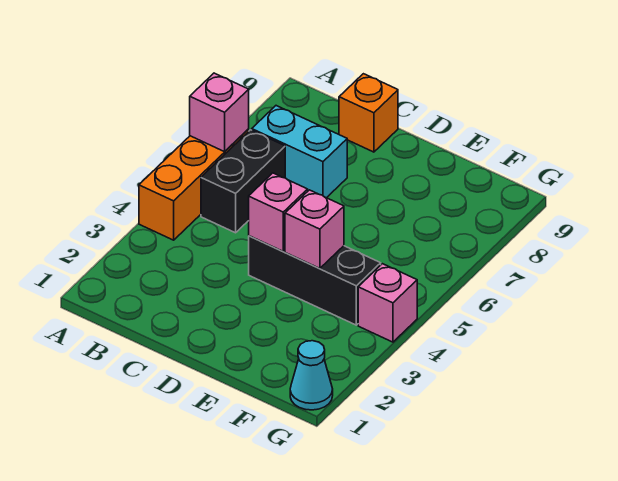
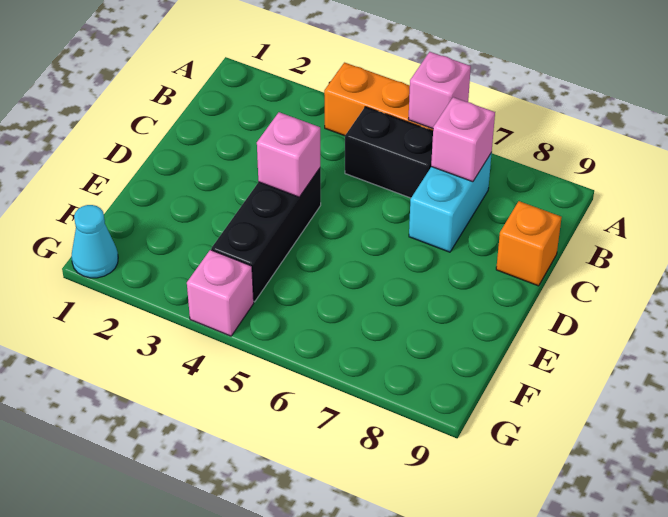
pink brick E4 level 2 -> pink brick B7 level 2

